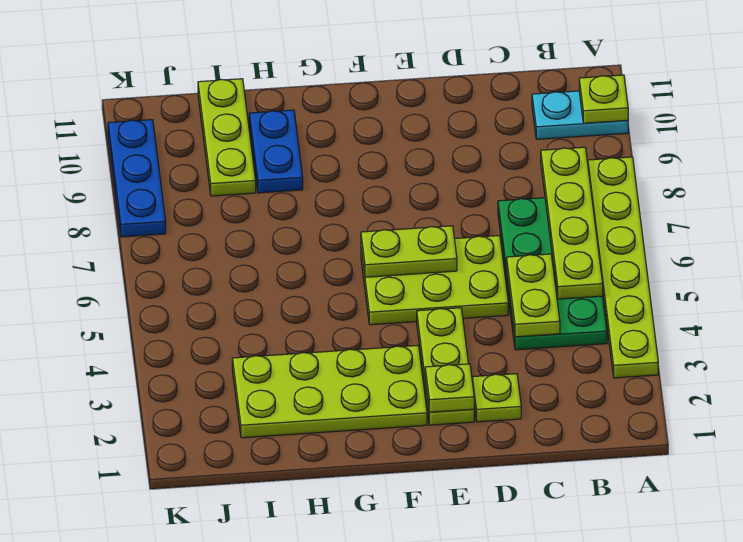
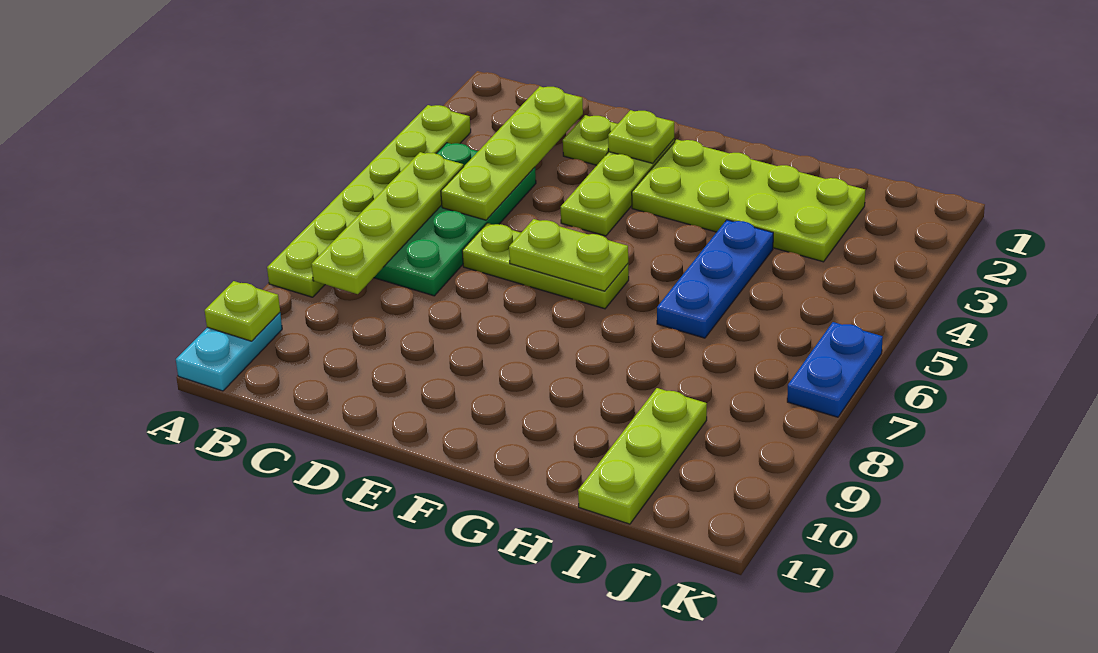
cyan plate A10:B10 level 1 -> cyan plate A10:A11 level 1
lime plate C4:C5 level 2 -> lime plate C2:C5 level 2
lime plate D5:F6 level 1 -> lime plate D6:F6 level 1
blue plate H9:H10 level 1 -> blue plate K6:K7 level 1
blue plate K8:K10 level 1 -> blue plate H4:H6 level 1

